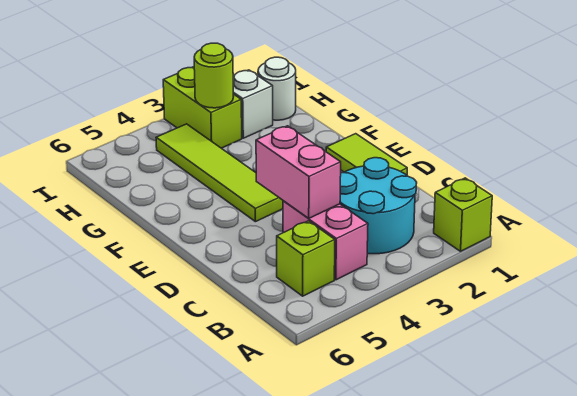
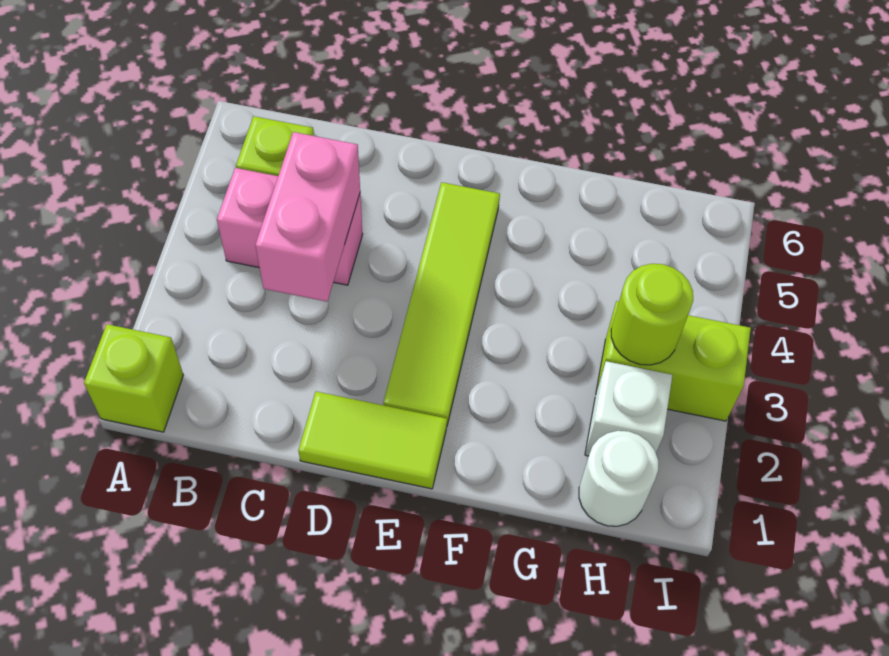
cyan round brick B2:C3 level 1 -> none
pink brick C4:D4 level 2 -> pink brick C3:C4 level 2
lime tile E4:H4 level 1 -> lime tile E2:E5 level 1

